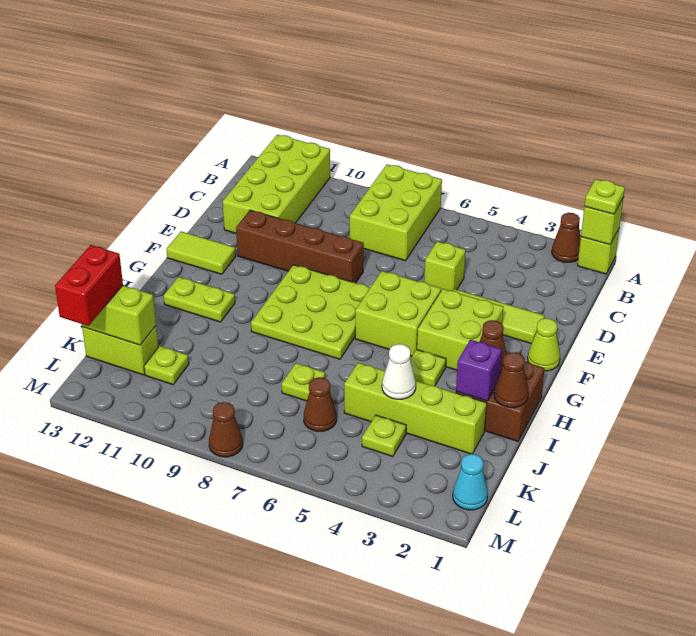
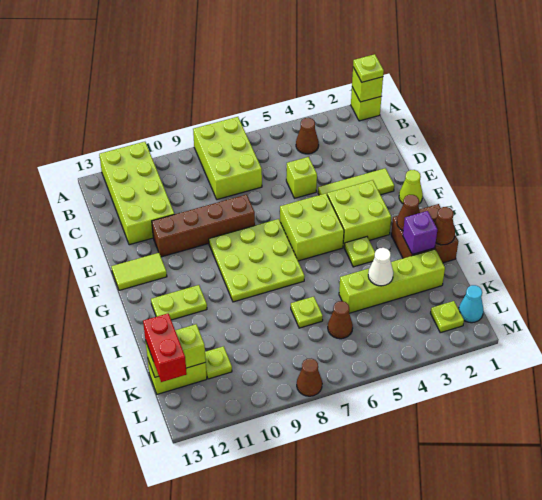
brown cone A2 level 1 -> brown cone B4 level 1
lime plate K4 level 1 -> lime plate L2 level 1

